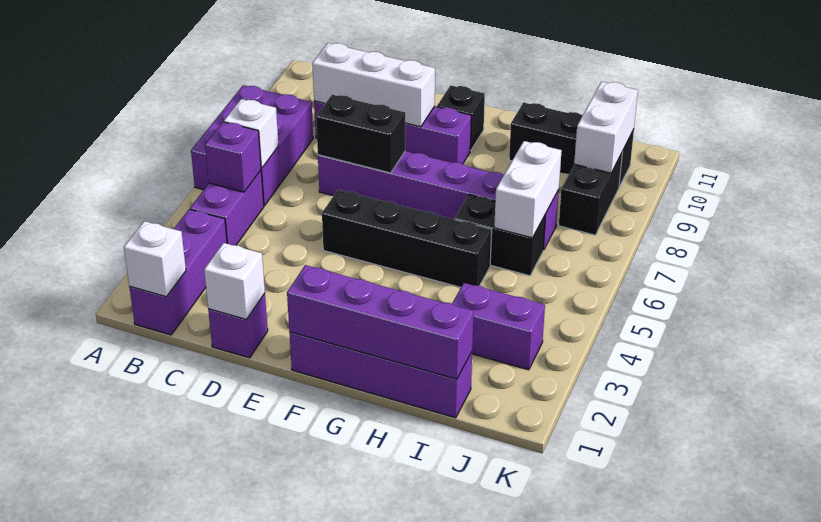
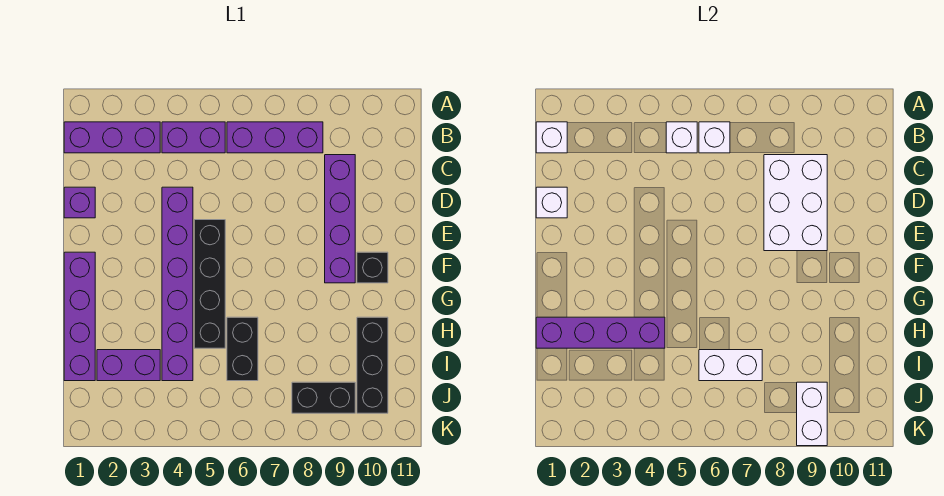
purple brick A6:B8 level 1 -> purple brick B6:B8 level 1
purple brick B5 level 2 -> white brick B5 level 2
white brick C9:E9 level 2 -> white brick C8:E9 level 2
purple brick D7:I7 level 1 -> purple brick D4:I4 level 1
black brick D7:E7 level 2 -> none
purple brick F1:I1 level 2 -> purple brick H1:H4 level 2
purple brick I3:J3 level 1 -> purple brick I2:I3 level 1
white brick J9:J10 level 2 -> white brick J9:K9 level 2

